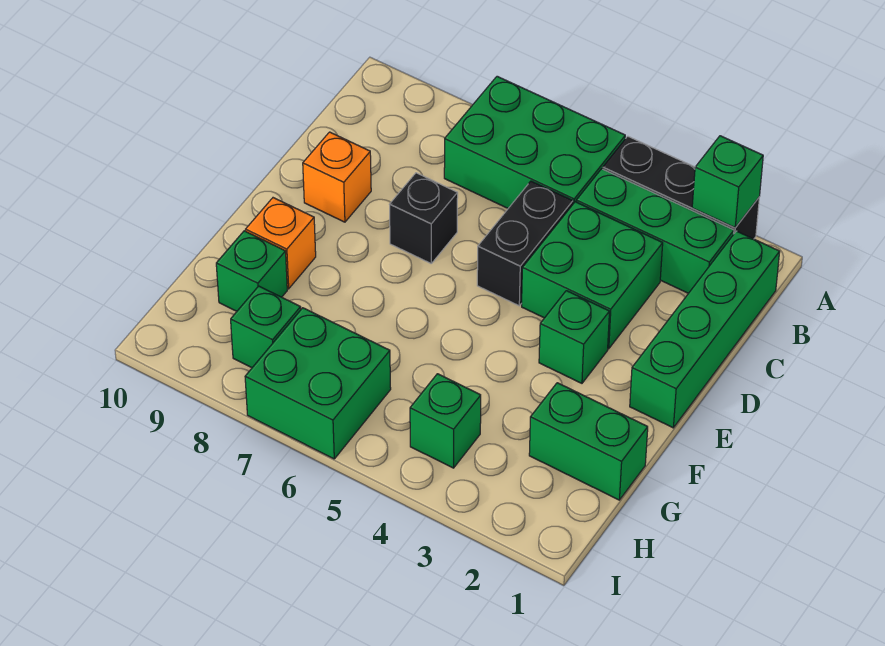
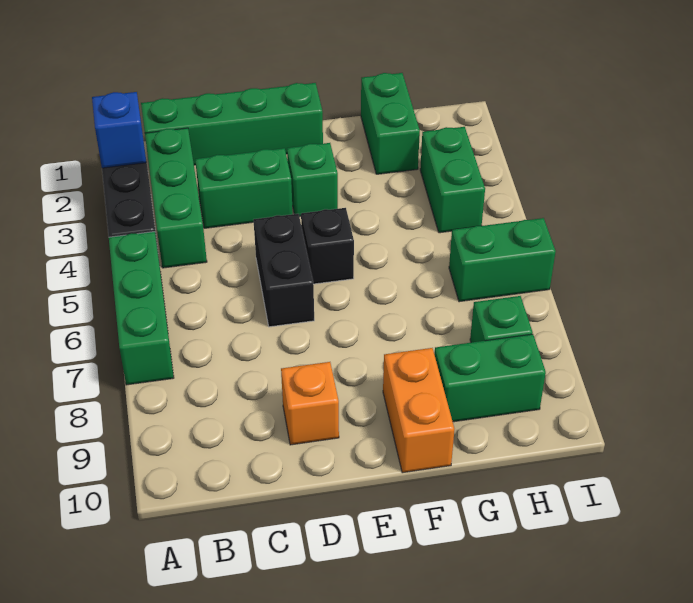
green brick A2 level 2 -> blue brick A2 level 2
green brick A5:B7 level 1 -> green brick A5:A7 level 1
green brick C3:D4 level 1 -> green brick C3:D3 level 1
black brick C5:D5 level 1 -> black brick D5:D6 level 1
black brick D7 level 1 -> black brick E5 level 1
orange brick F9 level 1 -> orange brick F9:F10 level 1
green brick G9 level 1 -> green brick G9:H9 level 1
green brick H4 level 1 -> green brick H3:H4 level 1
green brick H6:I7 level 1 -> green brick H6:I6 level 1

